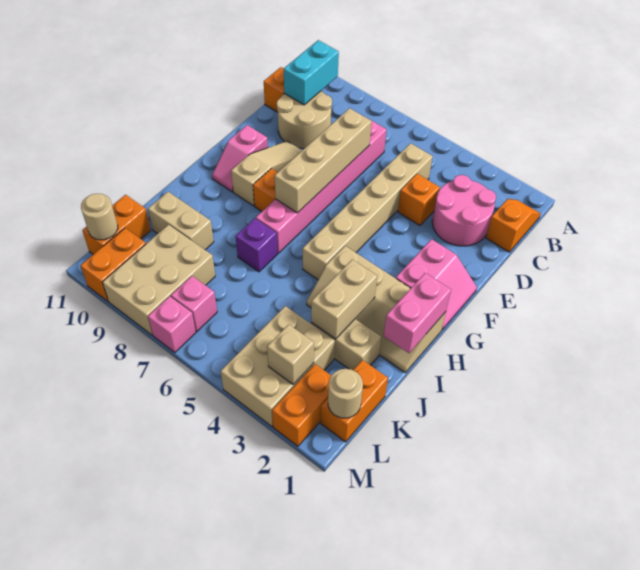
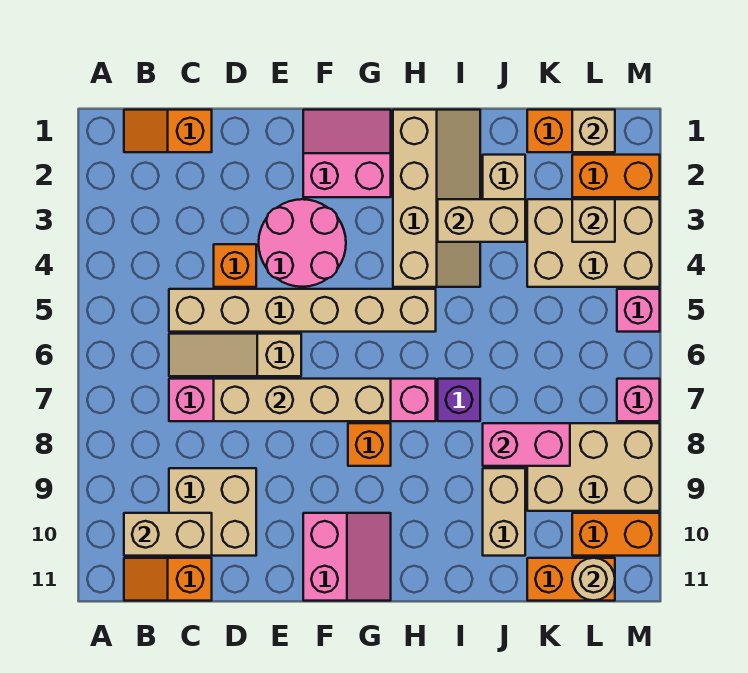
cyan brick B10:C10 level 2 -> tan brick B10:C10 level 2
pink round brick C2:D3 level 1 -> pink round brick E3:F4 level 1
tan round brick C9:D10 level 1 -> tan brick C9:D10 level 1
tan slope E9:G9 level 1 top G -> tan slope C6:E6 level 1 top E
pink slope F10:G10 level 1 top F -> pink slope F10:G11 level 1 top F
pink brick H1:I1 level 2 -> pink brick J8:K8 level 2
tan round brick L1 level 2 -> tan brick L1 level 2
pink brick L7 level 1 -> pink brick M5 level 1

